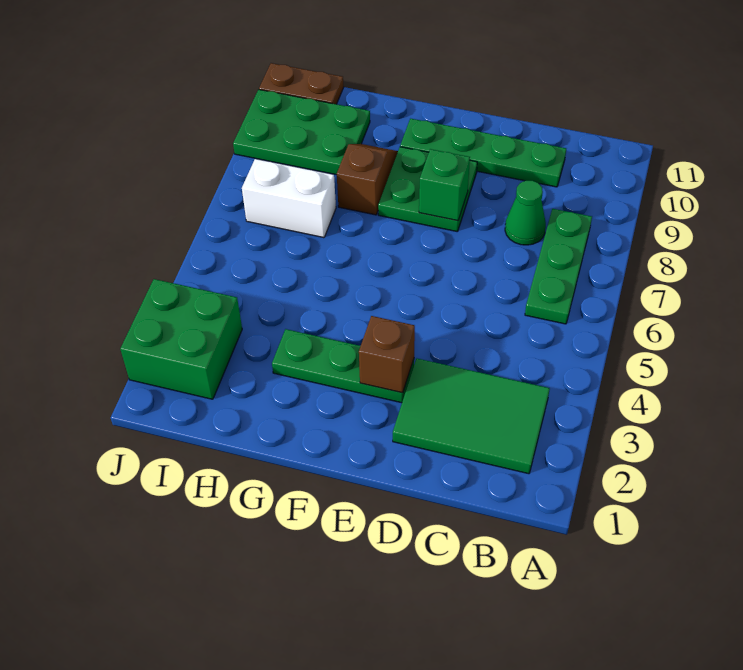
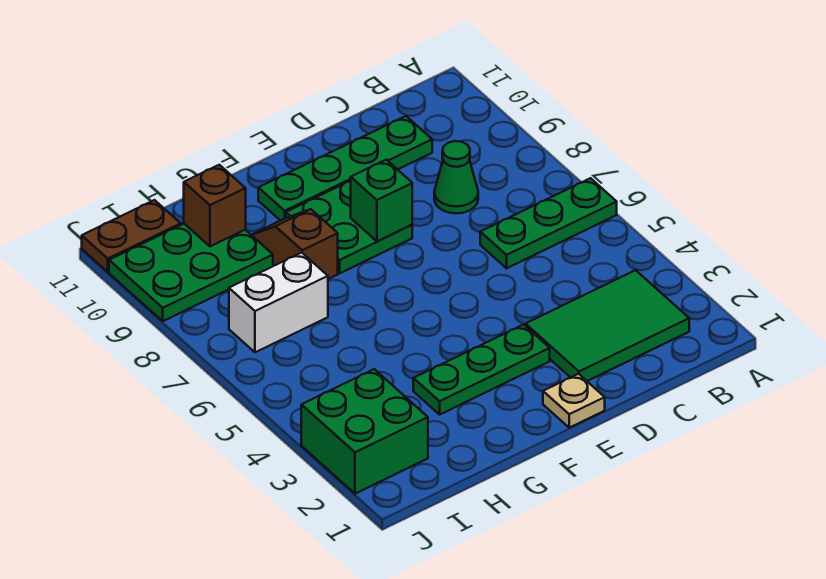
green plate B6:B8 level 1 -> green plate A6:C6 level 1
none -> tan plate E1 level 1
brown brick E3 level 2 -> brown brick H10 level 2

